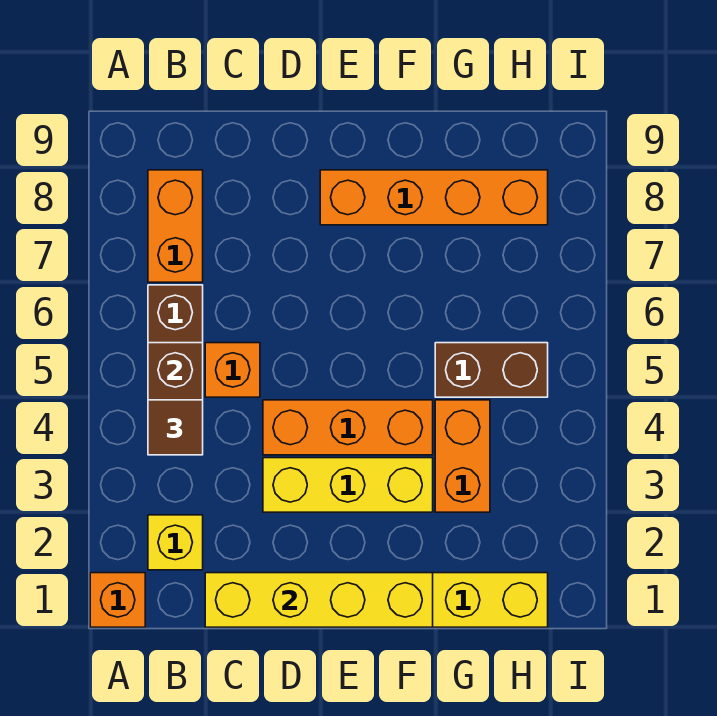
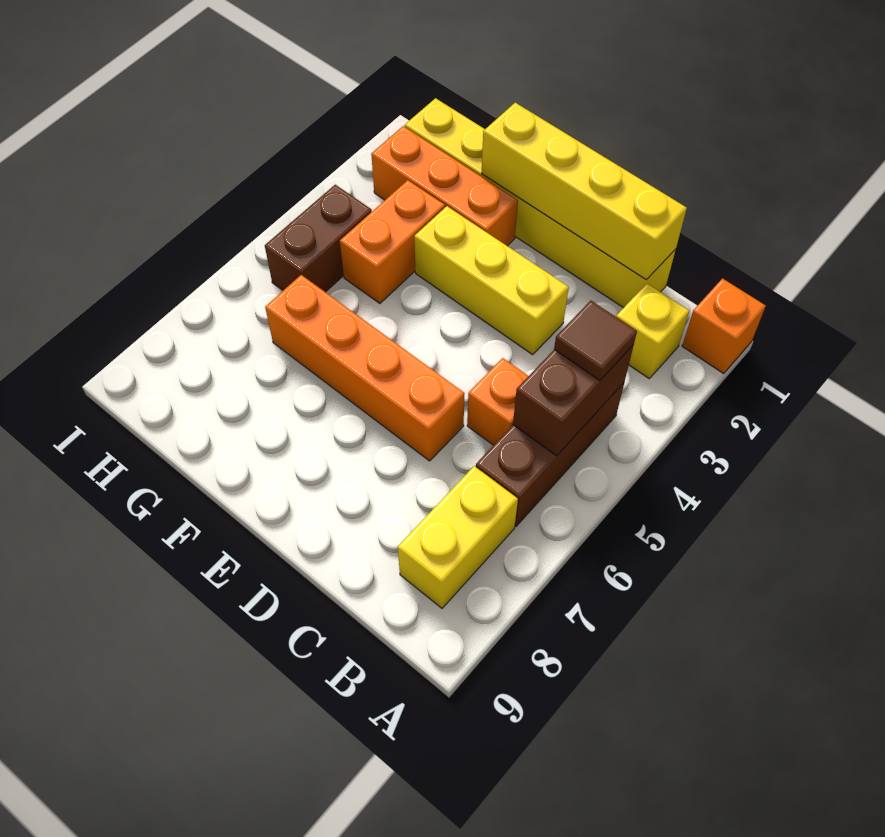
orange brick B7:B8 level 1 -> yellow brick B7:B8 level 1
orange brick D4:F4 level 1 -> orange brick F2:H2 level 1
orange brick E8:H8 level 1 -> orange brick D6:G6 level 1
brown brick G5:H5 level 1 -> brown brick H4:H5 level 1

